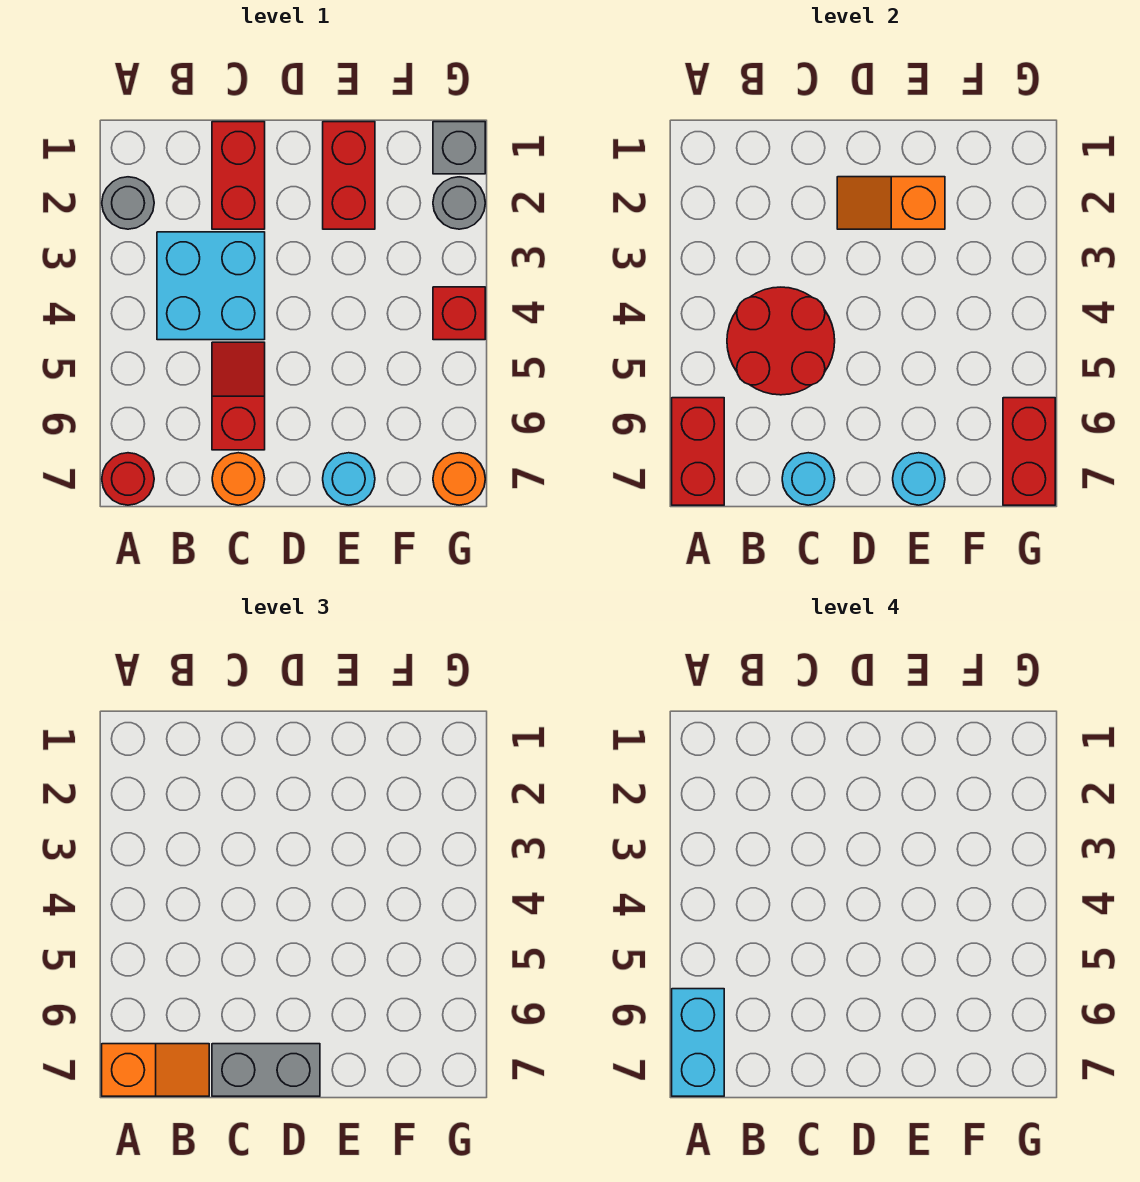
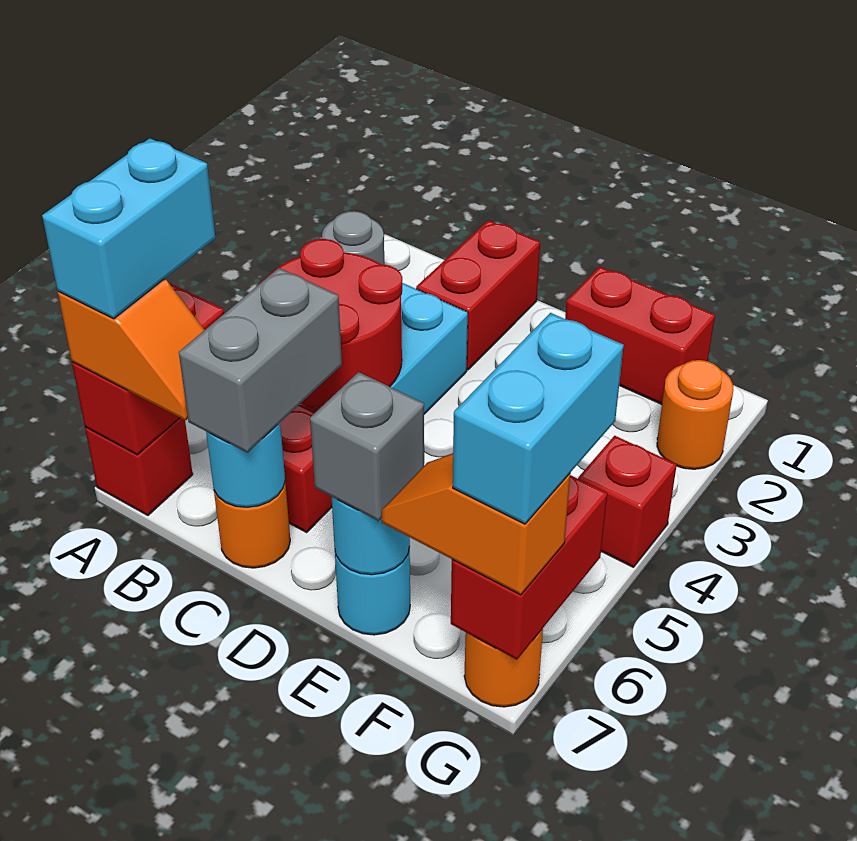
red round brick A7 level 1 -> red brick A7 level 1
grey brick C7:D7 level 3 -> grey brick C6:C7 level 3
orange slope D2:E2 level 2 top E -> orange slope F7:G7 level 3 top G
red brick E1:E2 level 1 -> red brick E1:F1 level 1
grey brick G1 level 1 -> grey brick E7 level 3
grey round brick G2 level 1 -> orange round brick G2 level 1
none -> cyan brick G6:G7 level 4

